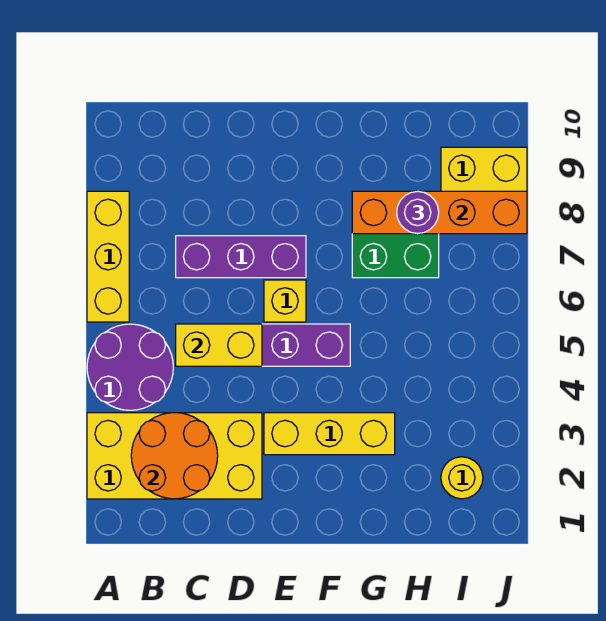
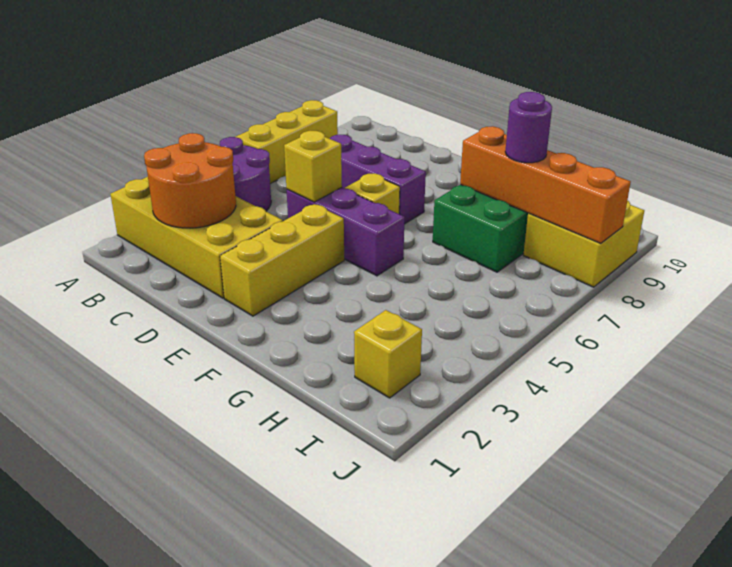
yellow brick C5:D5 level 2 -> yellow brick D5 level 2
yellow brick E3:G3 level 1 -> yellow brick E2:E4 level 1
yellow round brick I2 level 1 -> yellow brick I2 level 1

